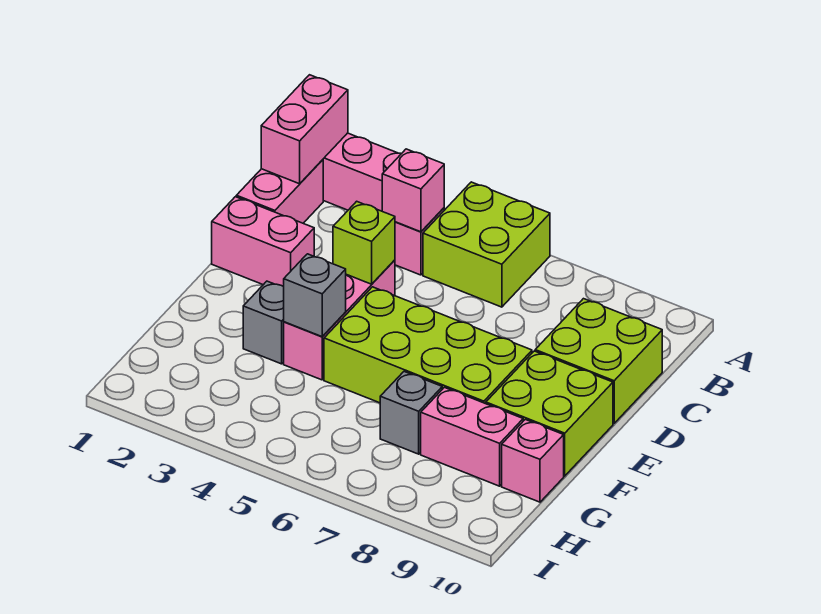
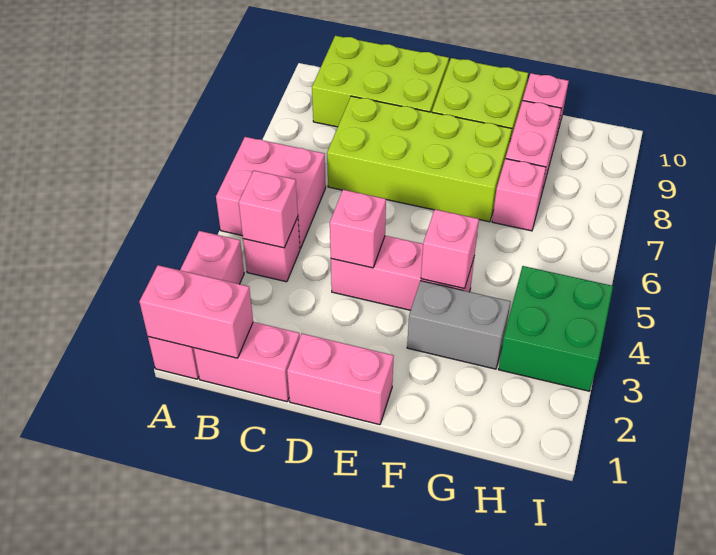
lime brick A5:B6 level 1 -> pink brick A5:B6 level 1
lime brick C9:D10 level 1 -> lime brick B9:D10 level 1
pink brick D1:D2 level 1 -> pink brick D1:E1 level 1
lime brick D4 level 2 -> pink brick D4 level 2
lime brick E5:F8 level 1 -> lime brick C7:F8 level 1
grey brick F3 level 1 -> grey brick F3:G3 level 1
grey brick F4 level 2 -> pink brick F4 level 2
grey brick G7 level 1 -> pink brick G7 level 1
none -> green brick H3:I4 level 1

